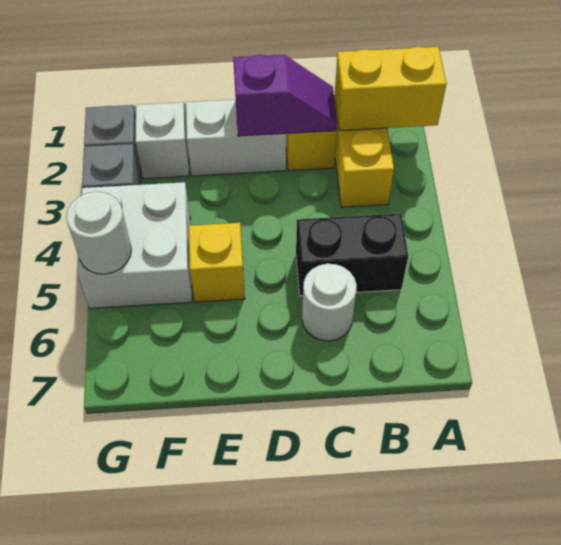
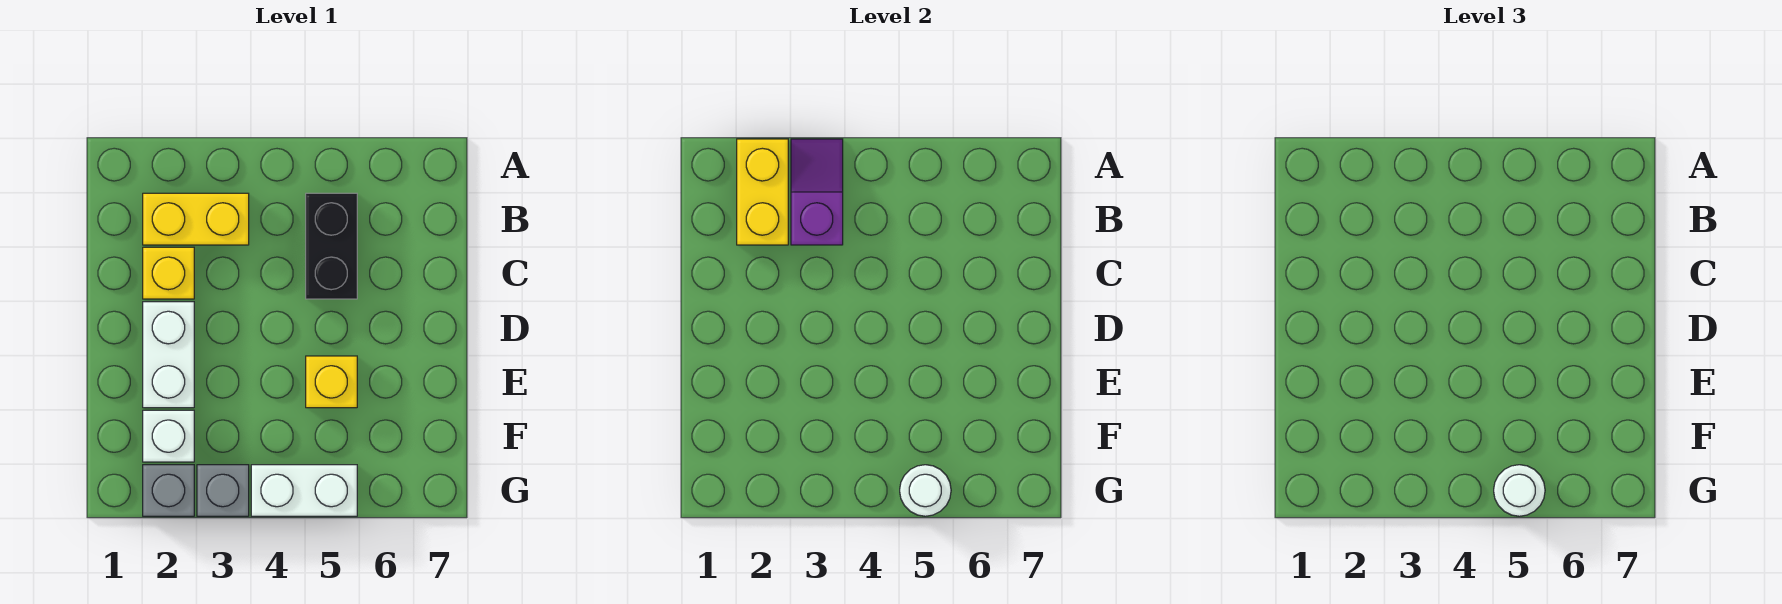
purple slope C2:D2 level 2 top D -> purple slope A3:B3 level 2 top B
white round brick C6 level 1 -> white round brick G5 level 3
white brick F4:G5 level 1 -> white brick G4:G5 level 1

